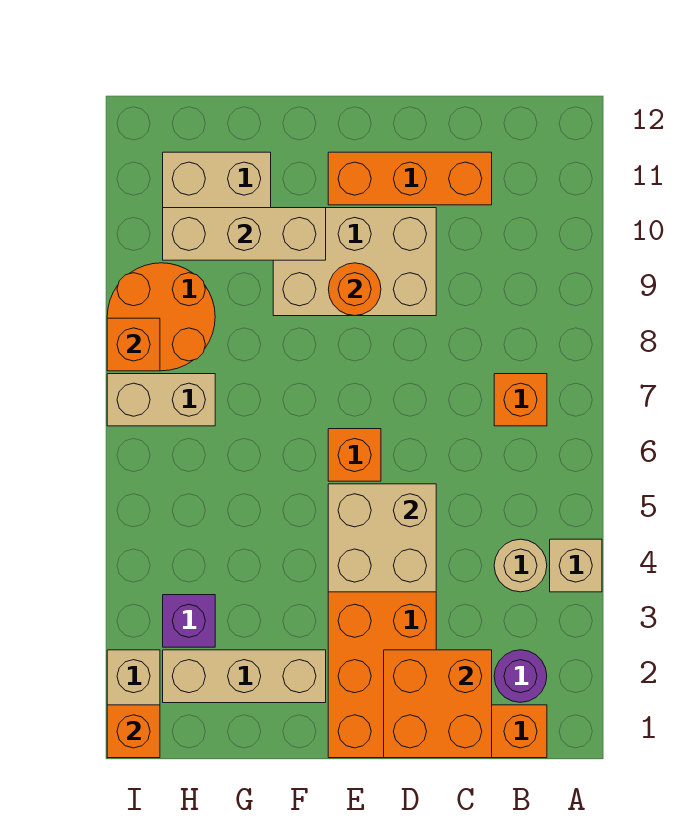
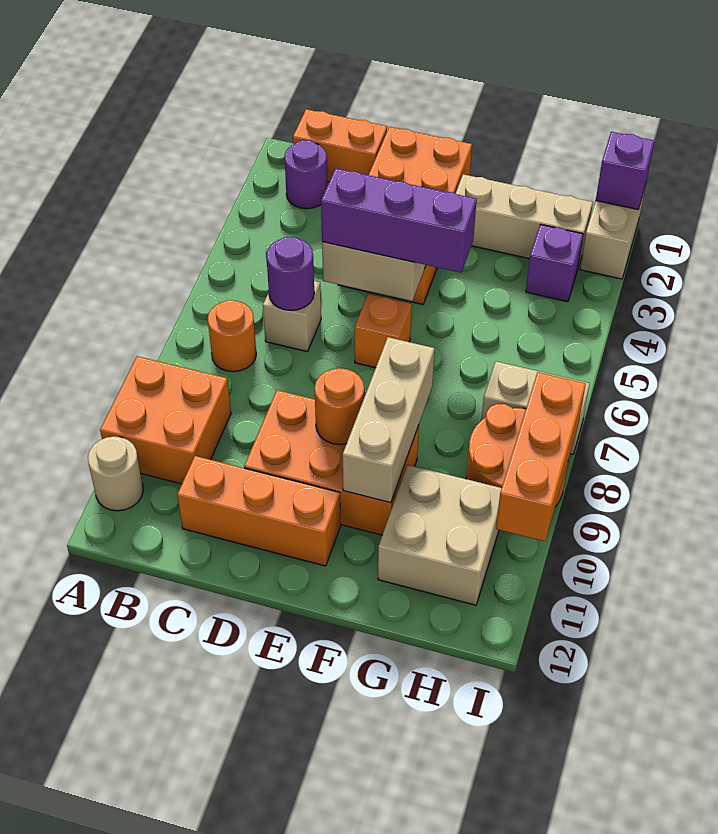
tan brick A4 level 1 -> tan brick C6 level 1
tan round brick B4 level 1 -> tan round brick A11 level 1
orange brick B7 level 1 -> orange round brick B7 level 1
orange brick C1:D2 level 2 -> orange brick A9:B10 level 1
none -> purple round brick C6 level 2
none -> purple brick D5:F5 level 3
tan brick D9:F10 level 1 -> orange brick D9:F10 level 1
tan brick F10:H10 level 2 -> tan brick F8:F10 level 2
orange brick I1 level 2 -> purple brick I1 level 2
orange brick I8 level 2 -> orange brick I8:I10 level 2

